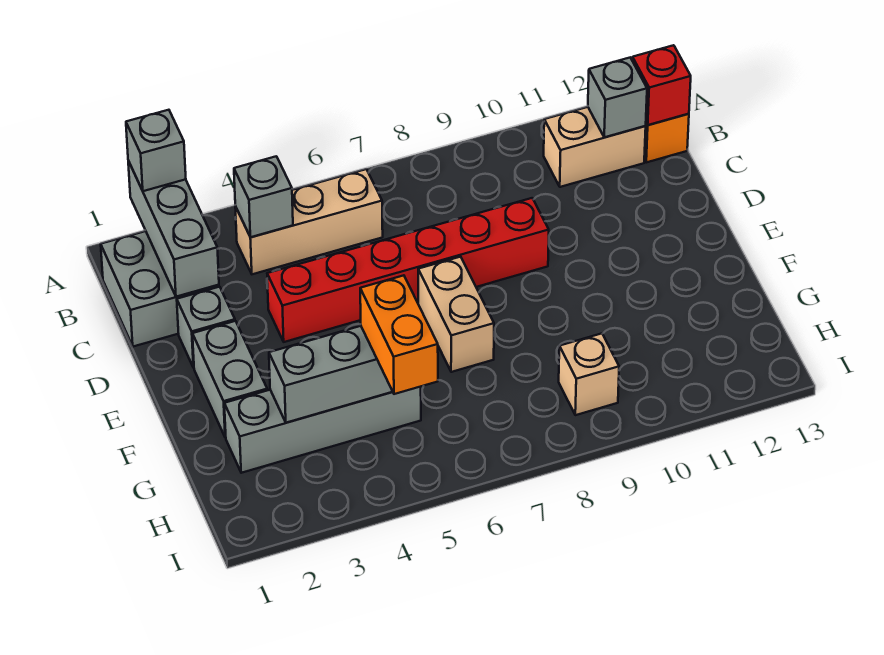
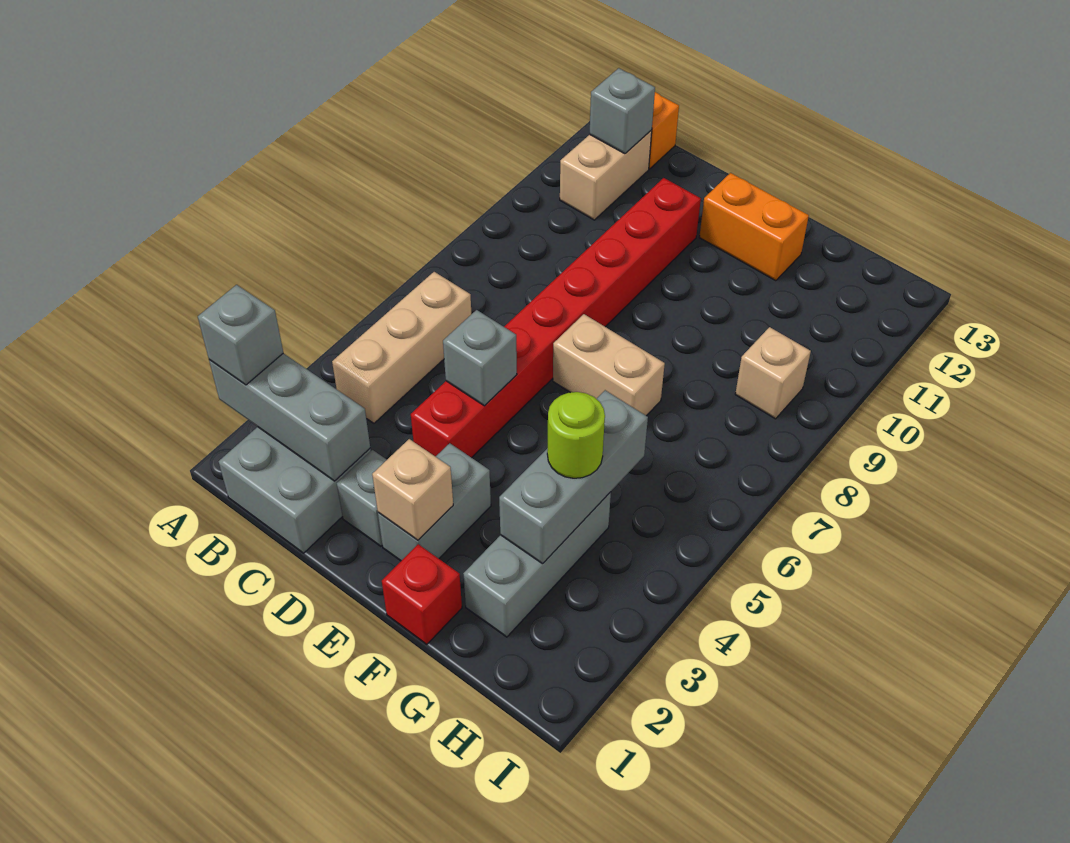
grey brick B4 level 2 -> grey brick D5 level 2
red brick B13 level 2 -> red brick F1 level 1
red brick D4:D9 level 1 -> red brick D4:D11 level 1
grey brick E2:F2 level 1 -> grey brick E2:E3 level 1
none -> tan brick E2 level 2
grey brick G2:G5 level 1 -> grey brick G2:G4 level 1
none -> lime round brick G4 level 3
orange brick G5:H5 level 3 -> orange brick E12:F12 level 1

